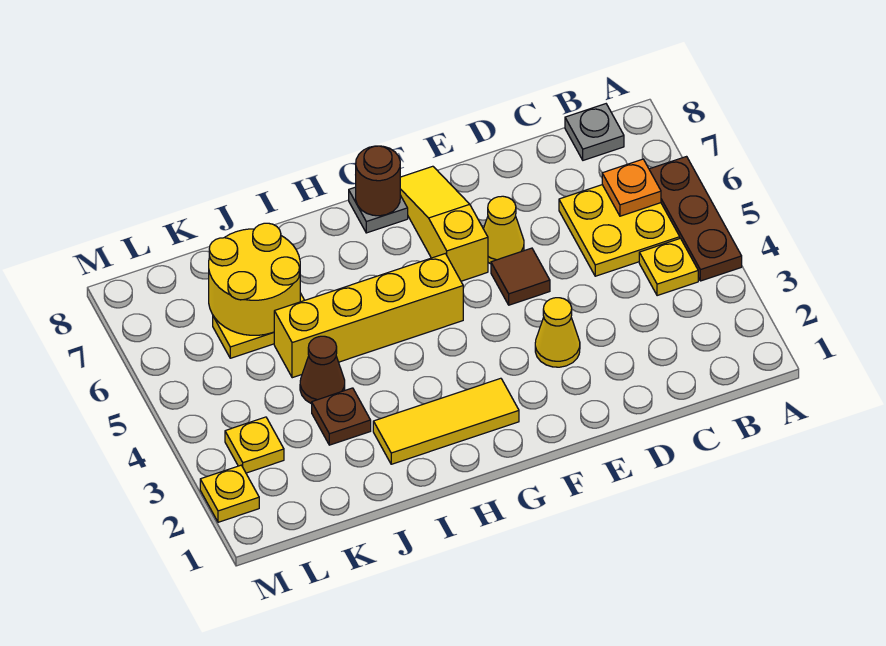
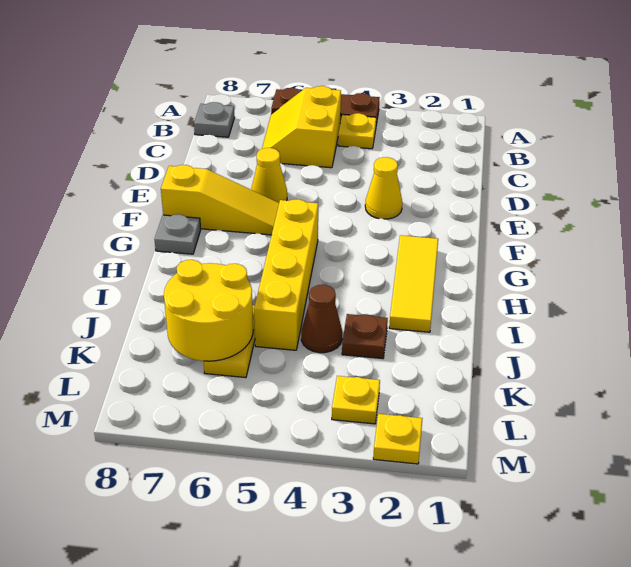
yellow plate B5:C6 level 1 -> yellow slope B5:C6 level 1 top 5
orange plate B6 level 2 -> none
brown tile E5 level 1 -> none
yellow slope F6:F8 level 1 top 6 -> yellow slope F6:F8 level 1 top 8
brown round brick G8 level 2 -> none

